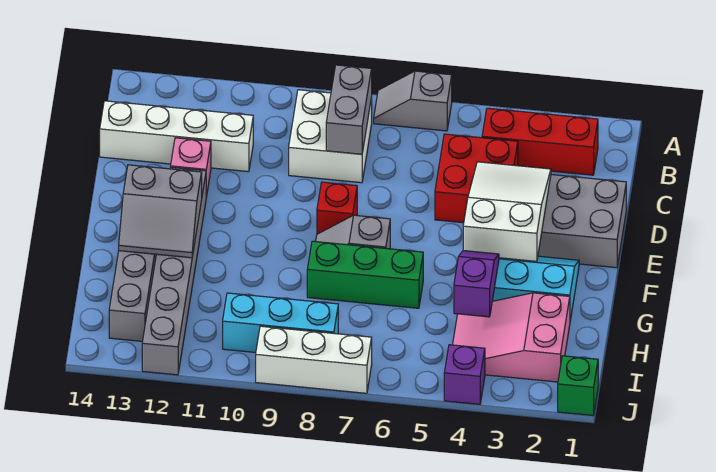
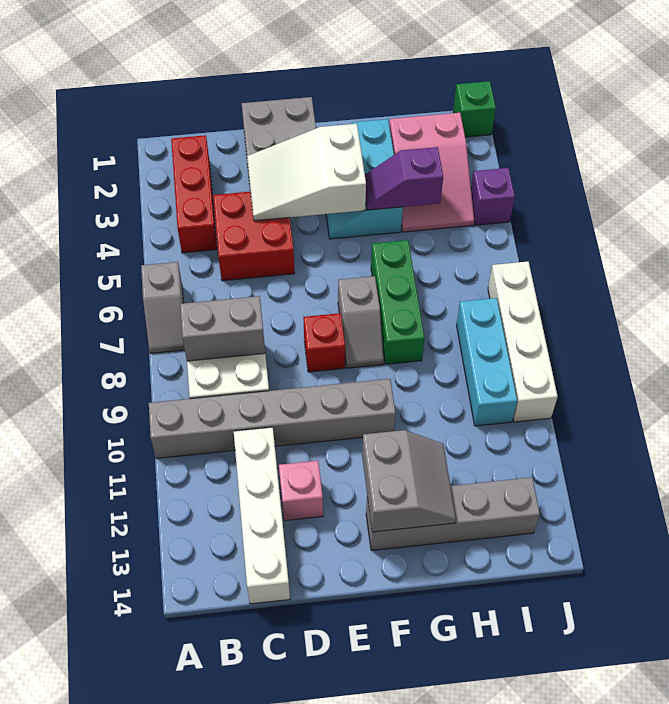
grey brick E12:J12 level 1 -> grey brick A10:F10 level 1
white brick J7:J9 level 1 -> white brick J7:J10 level 1

